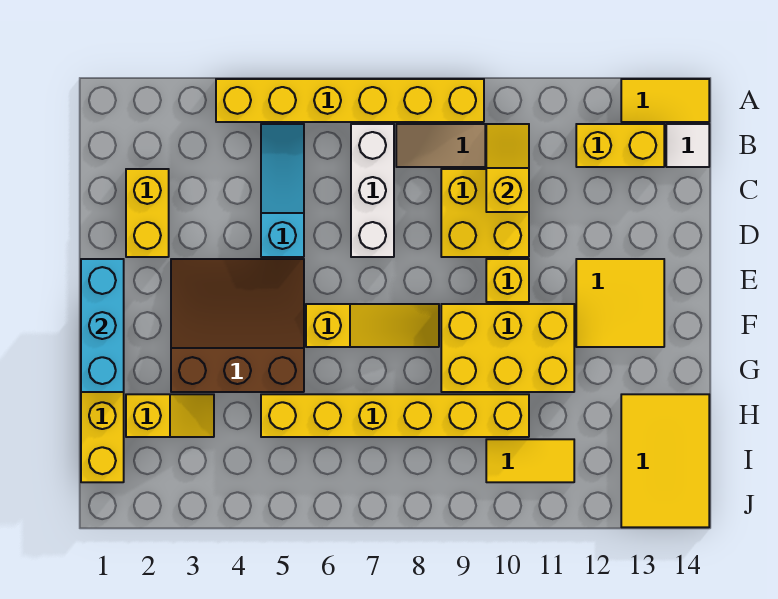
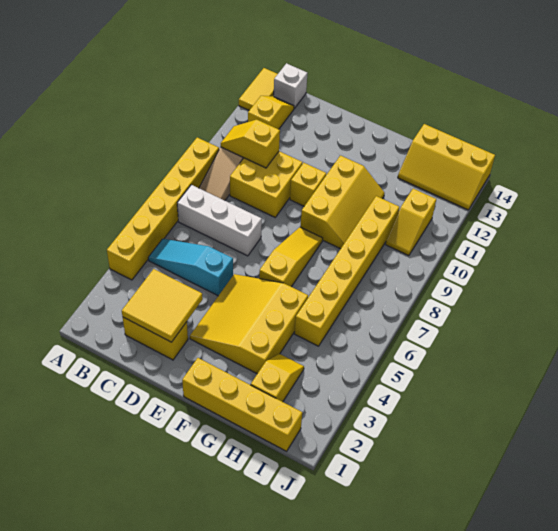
yellow brick B12:B13 level 1 -> yellow slope B12:B13 level 1 top 12
white tile B14 level 1 -> white brick B14 level 1
cyan brick E1:G1 level 2 -> none
brown slope E3:G5 level 1 top G -> yellow slope E3:G5 level 1 top G
yellow tile E12:F13 level 1 -> yellow tile C2:D3 level 2
yellow brick F9:G11 level 1 -> yellow slope F9:G11 level 1 top F
yellow tile H13:J14 level 1 -> yellow slope H13:J14 level 1 top 14
yellow tile I10:I11 level 1 -> yellow slope I10:I11 level 1 top 11

